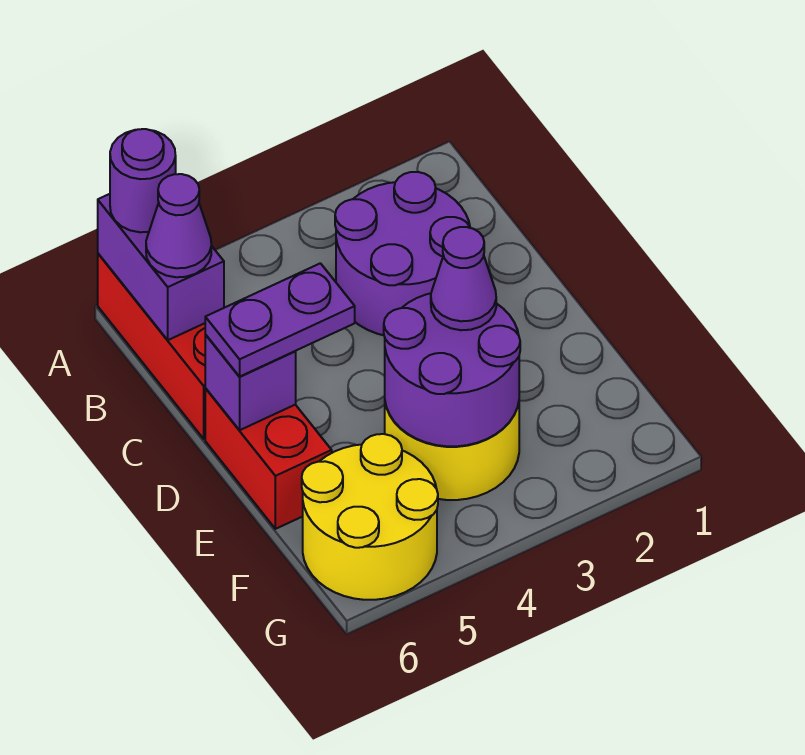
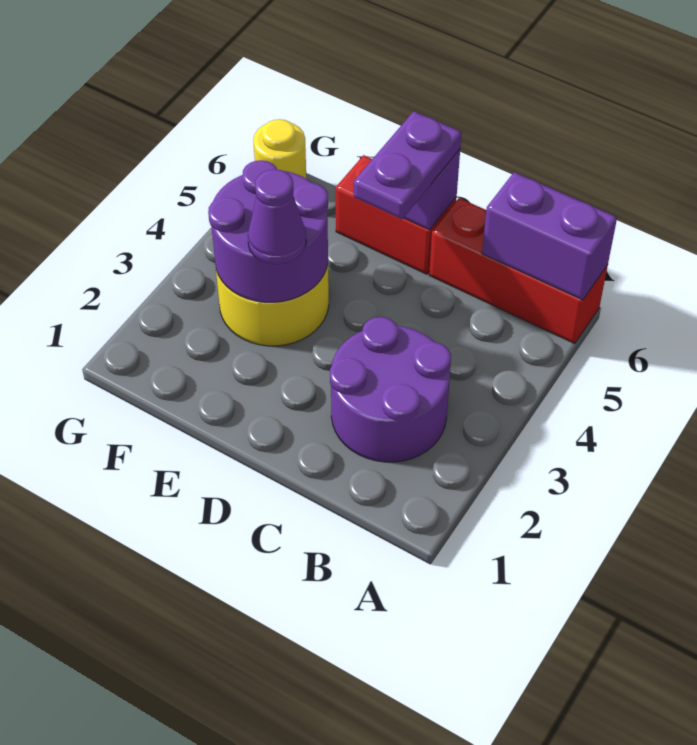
purple round brick A6 level 3 -> none
purple cone B6 level 3 -> none
yellow round brick F5:G6 level 1 -> yellow round brick G6 level 1

